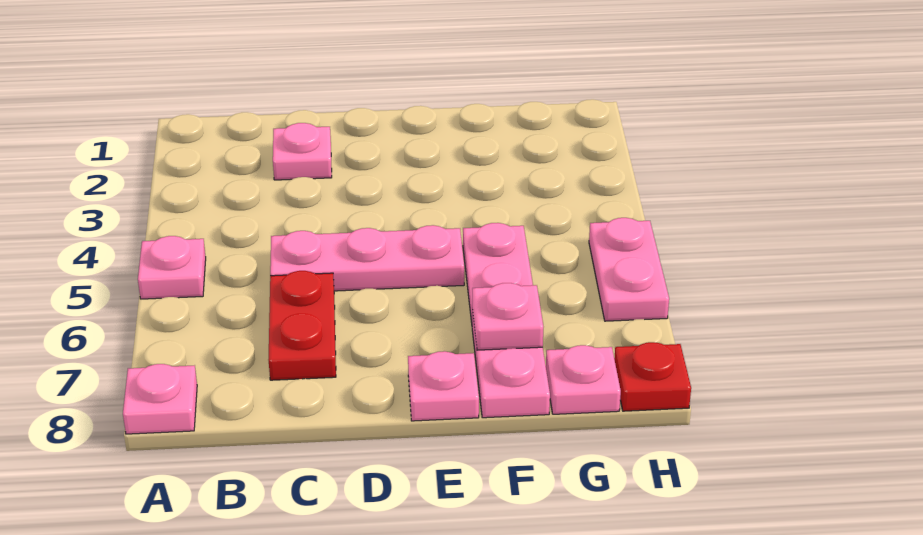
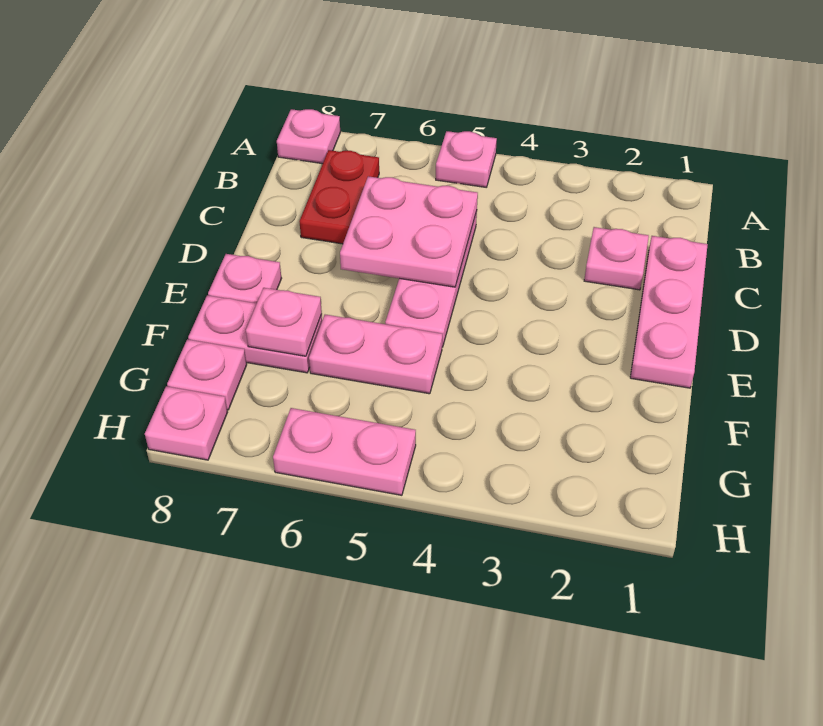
none -> pink plate C1:E1 level 1
none -> pink plate C5:D6 level 2
red plate C6:C7 level 1 -> red plate B7:C7 level 1
red plate H8 level 1 -> pink plate H8 level 1

